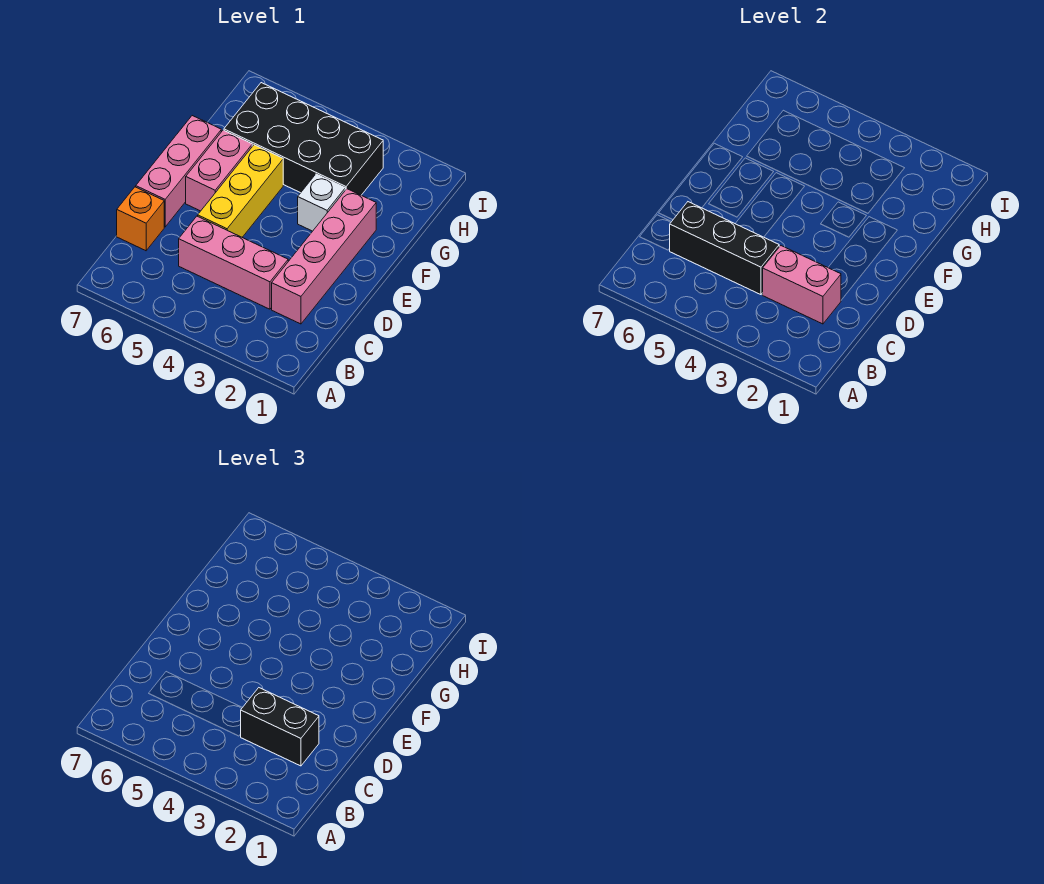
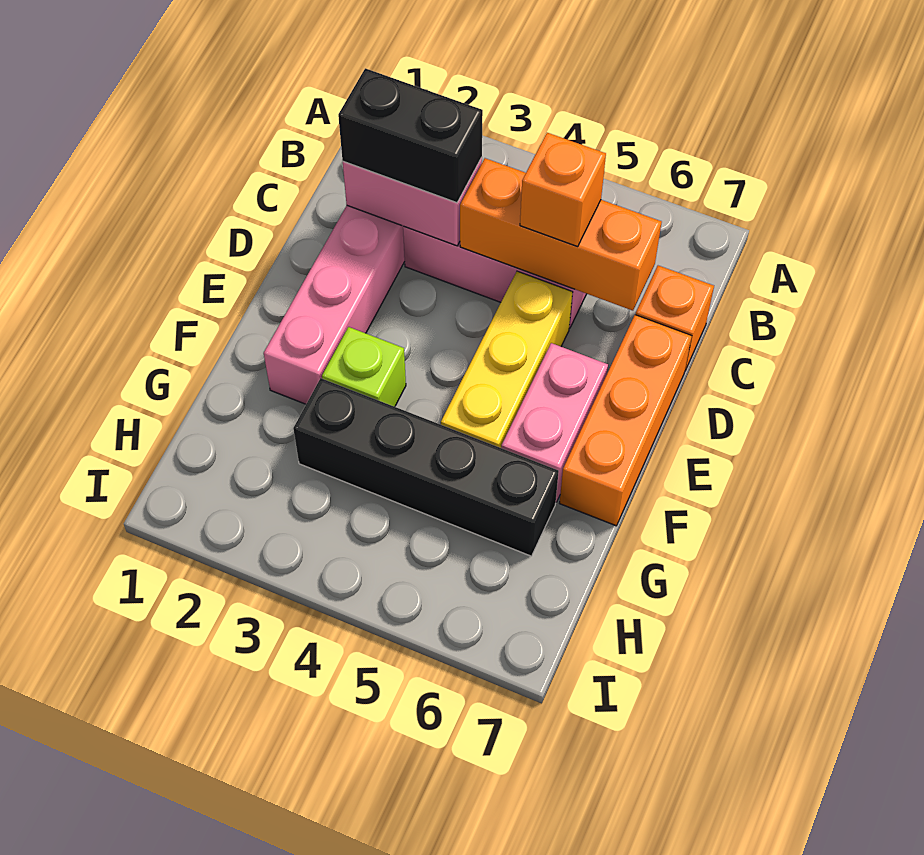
black brick C4:C6 level 2 -> orange brick C4:C6 level 2
none -> orange brick C5 level 3
pink brick D7:F7 level 1 -> orange brick D7:F7 level 1
white brick F3 level 1 -> lime brick F3 level 1
black brick G3:H6 level 1 -> black brick G3:G6 level 1

